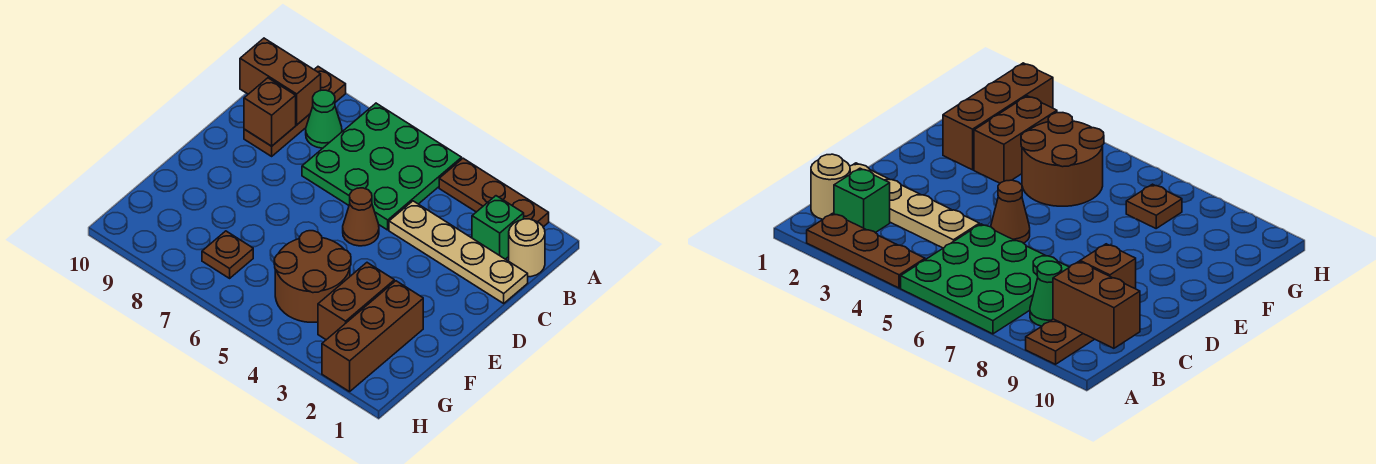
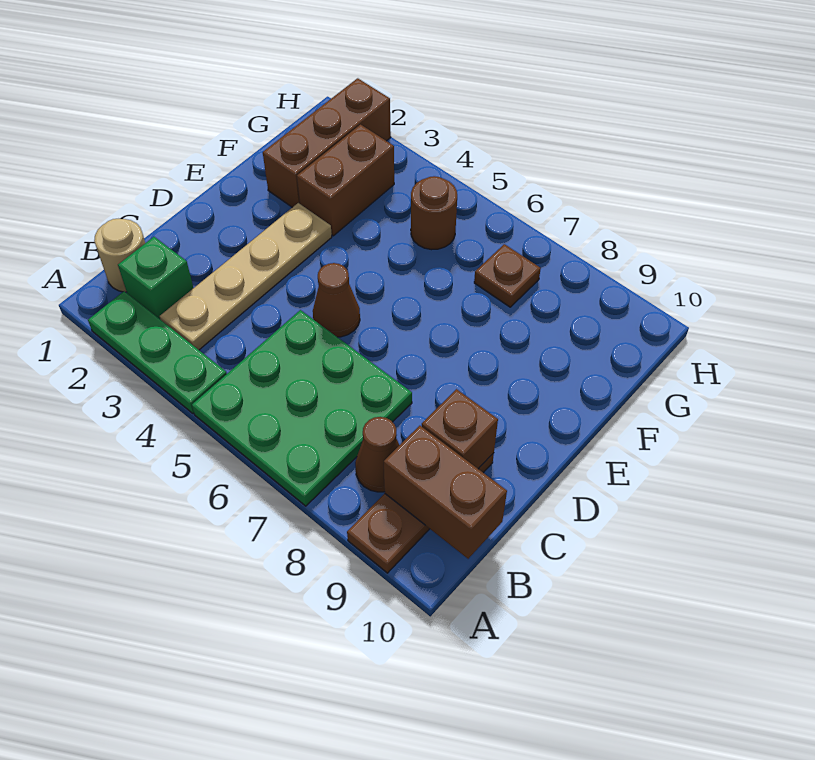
brown plate A2:A4 level 1 -> green plate A2:A4 level 1
green cone B8 level 1 -> brown cone B8 level 1
tan plate C1:C4 level 1 -> tan plate B3:E3 level 1
brown round brick F4:G5 level 1 -> brown round brick G5 level 1

